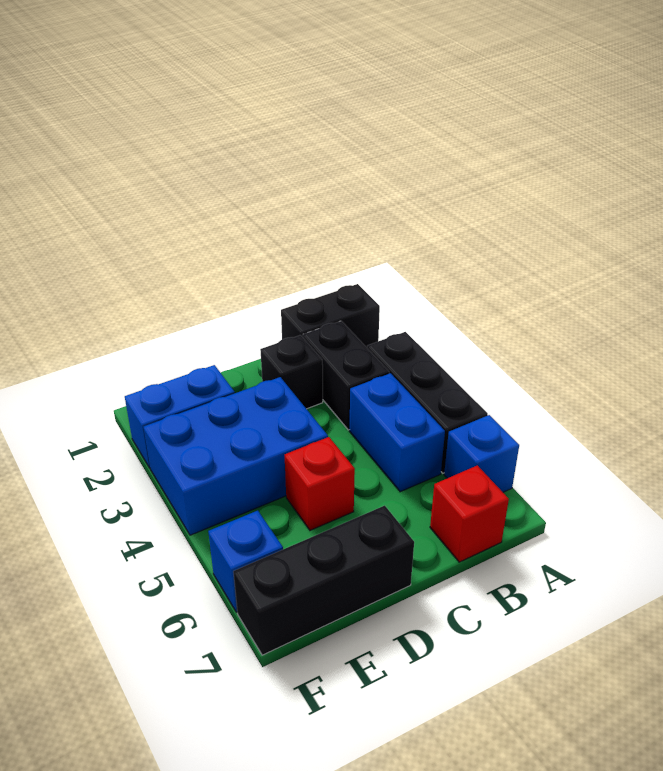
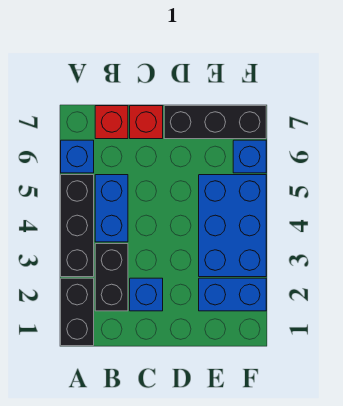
black brick A1:B1 level 1 -> black brick A1:A2 level 1
black brick C2 level 1 -> blue brick C2 level 1
blue brick D3:F4 level 1 -> blue brick E3:F5 level 1
red brick D5 level 1 -> red brick C7 level 1

